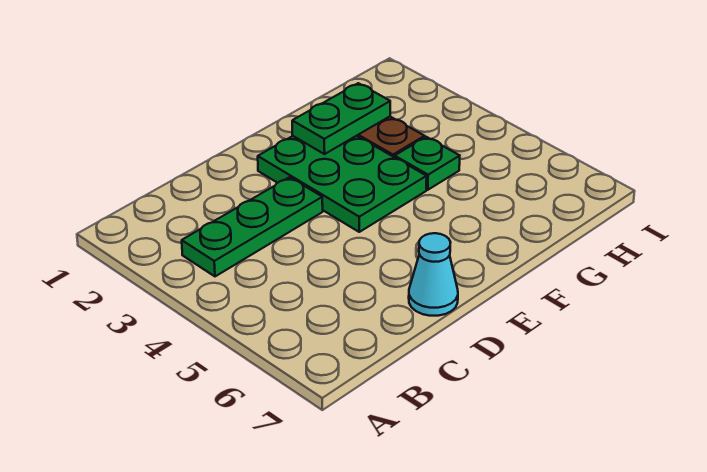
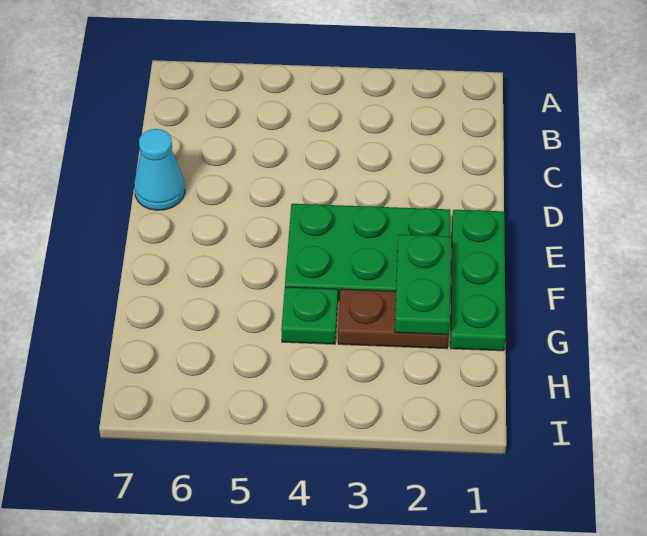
green plate B3:D3 level 1 -> green plate E1:G1 level 1

